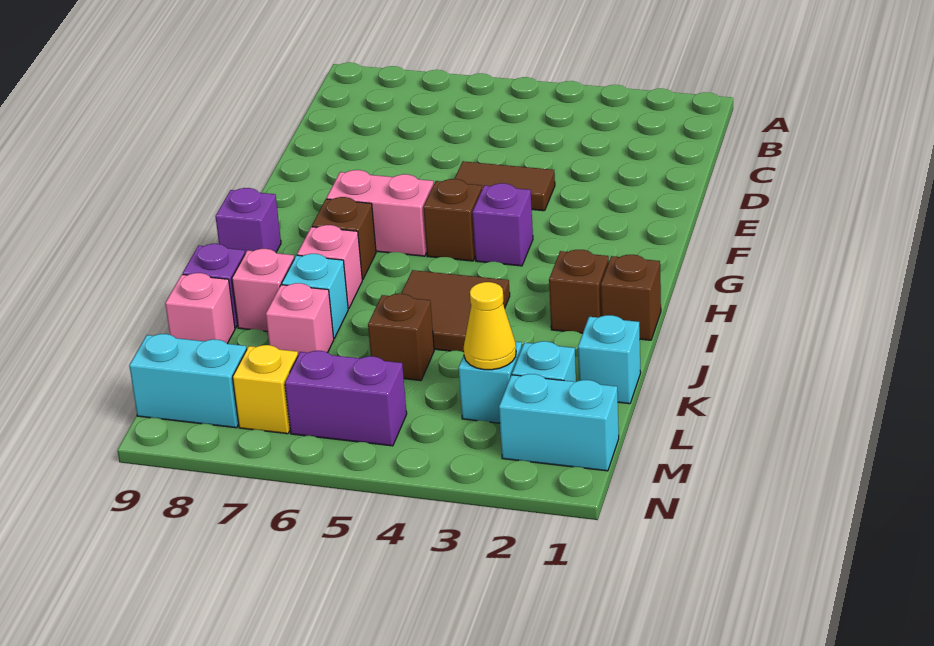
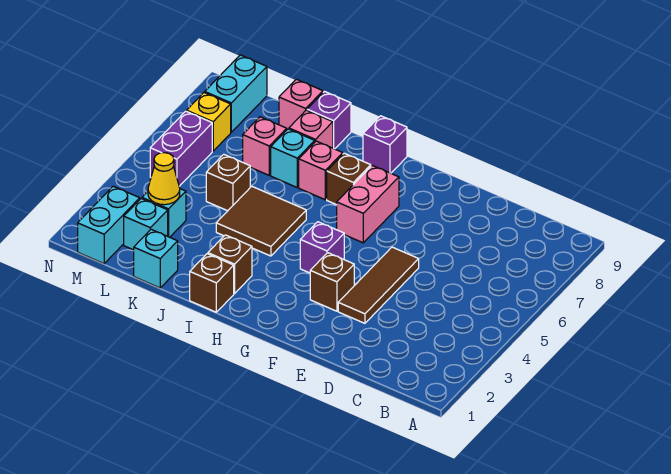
brown tile E4:E5 level 1 -> brown tile E3:E5 level 1
brown brick G5 level 1 -> brown brick F3 level 1

